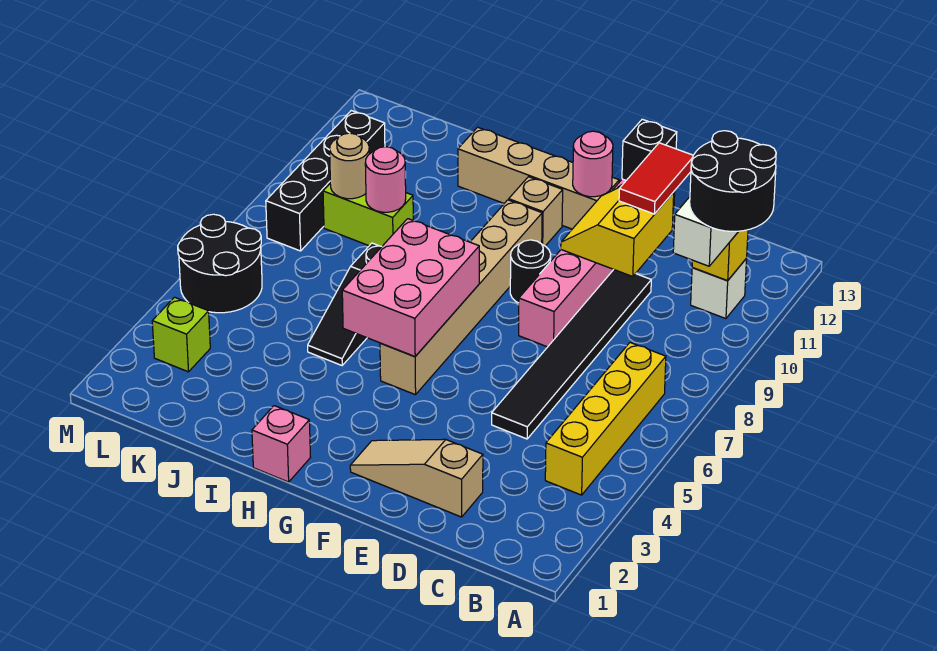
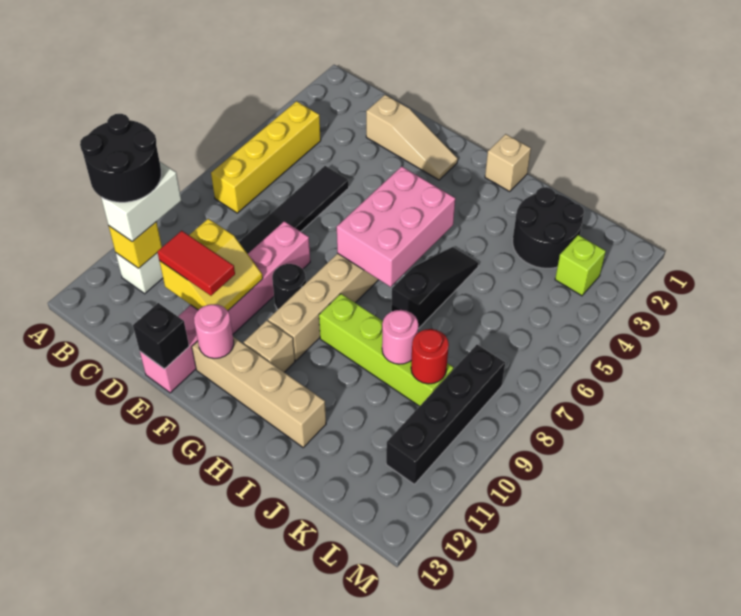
red tile D11:D12 level 3 -> red tile D11:E11 level 3
pink brick H1 level 1 -> tan brick H1 level 1
lime brick J9:K9 level 1 -> lime brick H9:K9 level 1
tan round brick K9 level 2 -> red round brick K9 level 2
black round brick L5:M6 level 1 -> black round brick J2:K3 level 1

